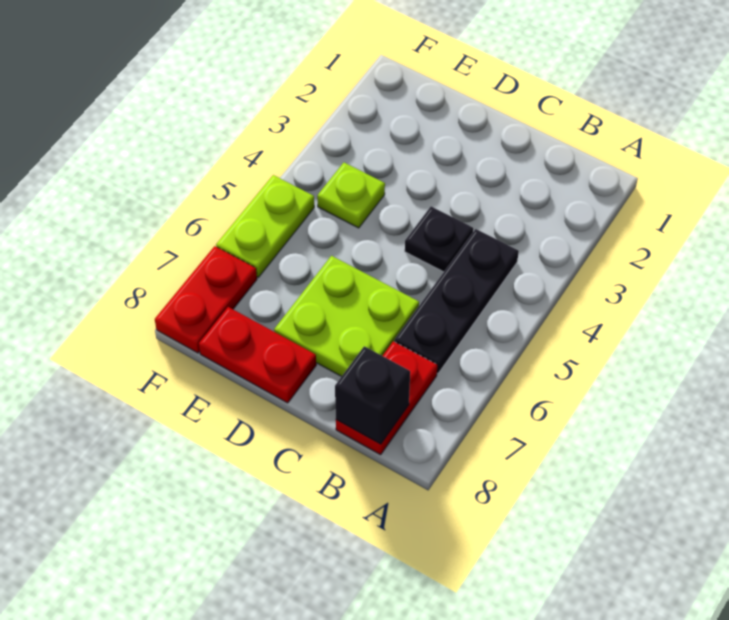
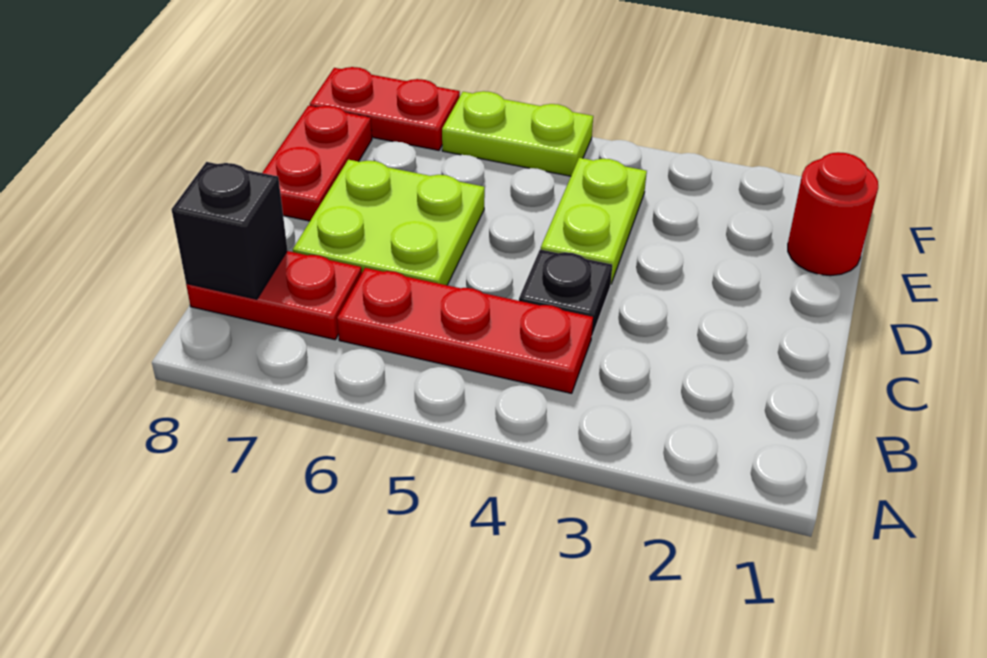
black plate B4:B6 level 1 -> red plate B4:B6 level 1
none -> red round brick E1 level 1
lime plate E4 level 1 -> lime plate D4:E4 level 1

